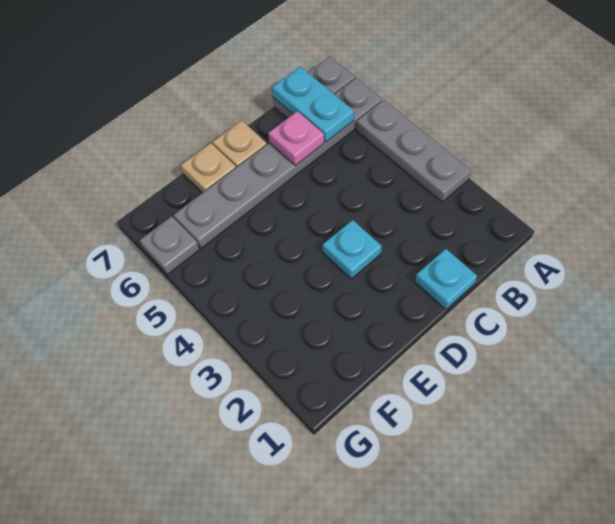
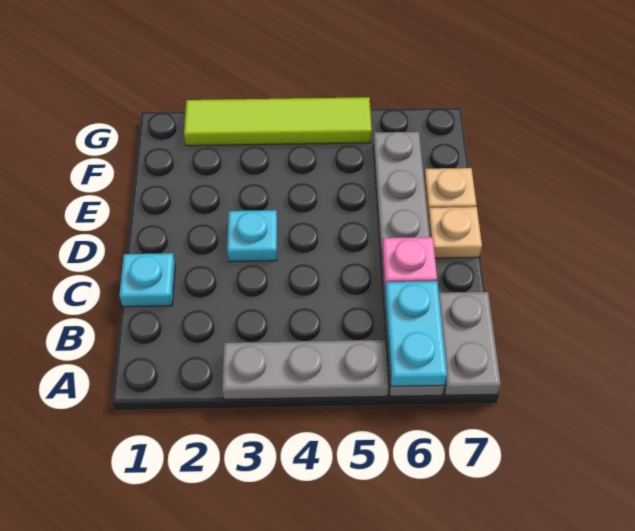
cyan plate B6:B7 level 2 -> cyan plate A6:B6 level 2
none -> lime tile G2:G5 level 1
grey plate G6 level 1 -> none

